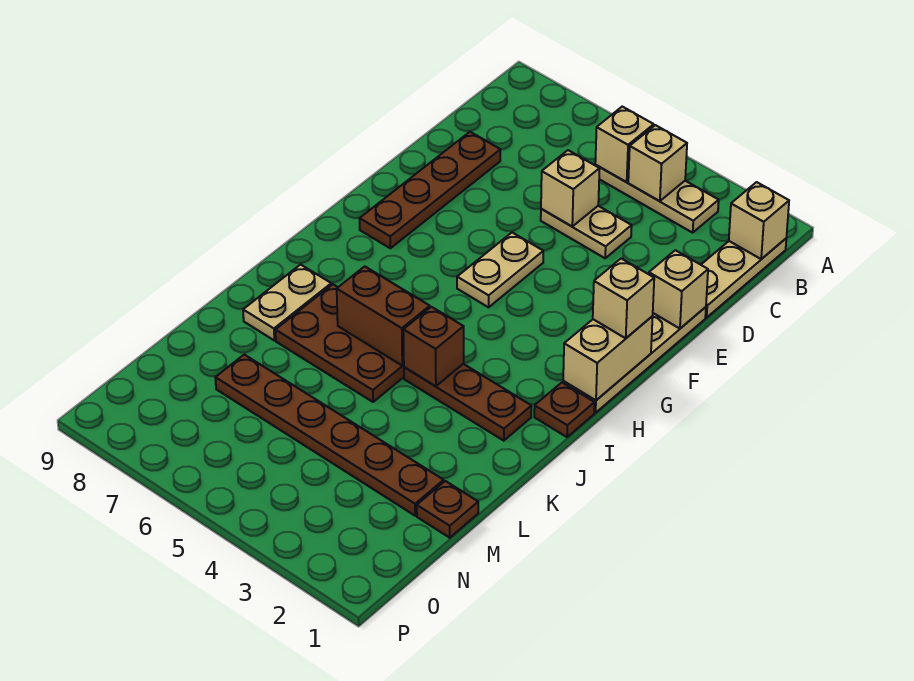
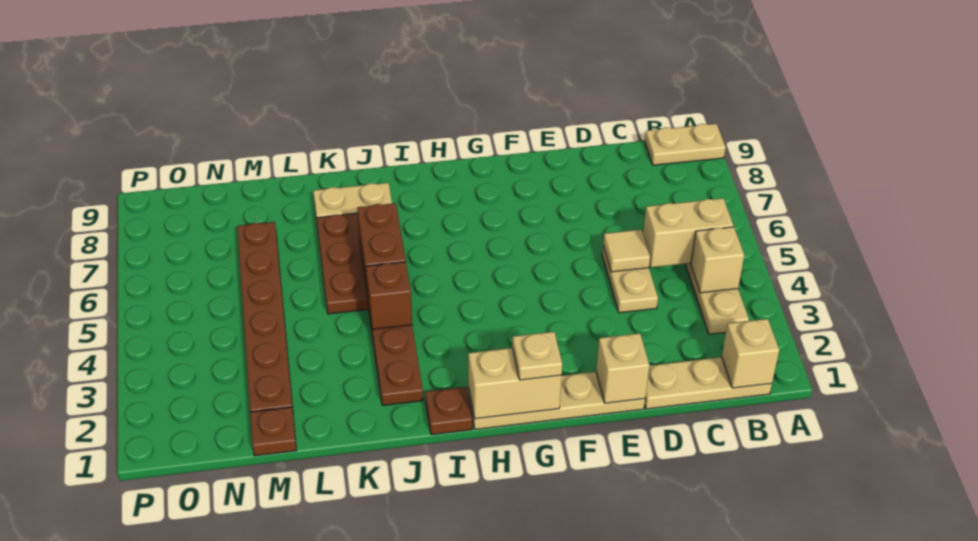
tan brick B5 level 2 -> tan brick B5:C5 level 2
tan brick D5 level 2 -> tan tile D5 level 2
brown plate D8:G8 level 1 -> none
tan plate F5:G5 level 1 -> tan plate A9:B9 level 1
tan brick G1 level 3 -> tan plate G1 level 3

